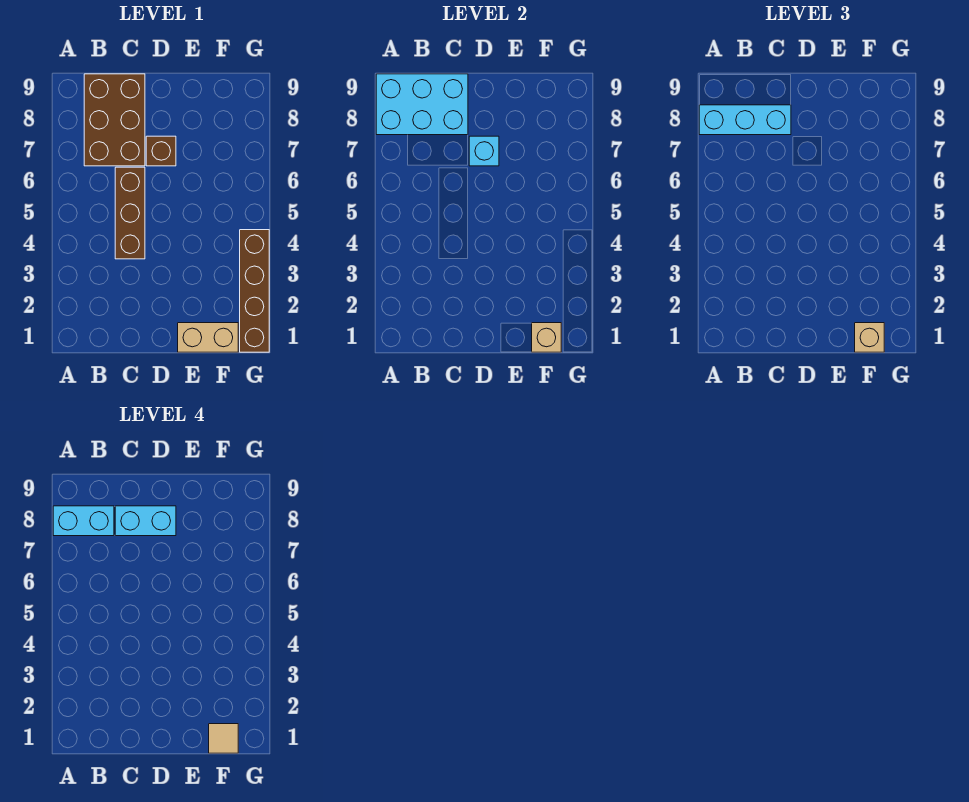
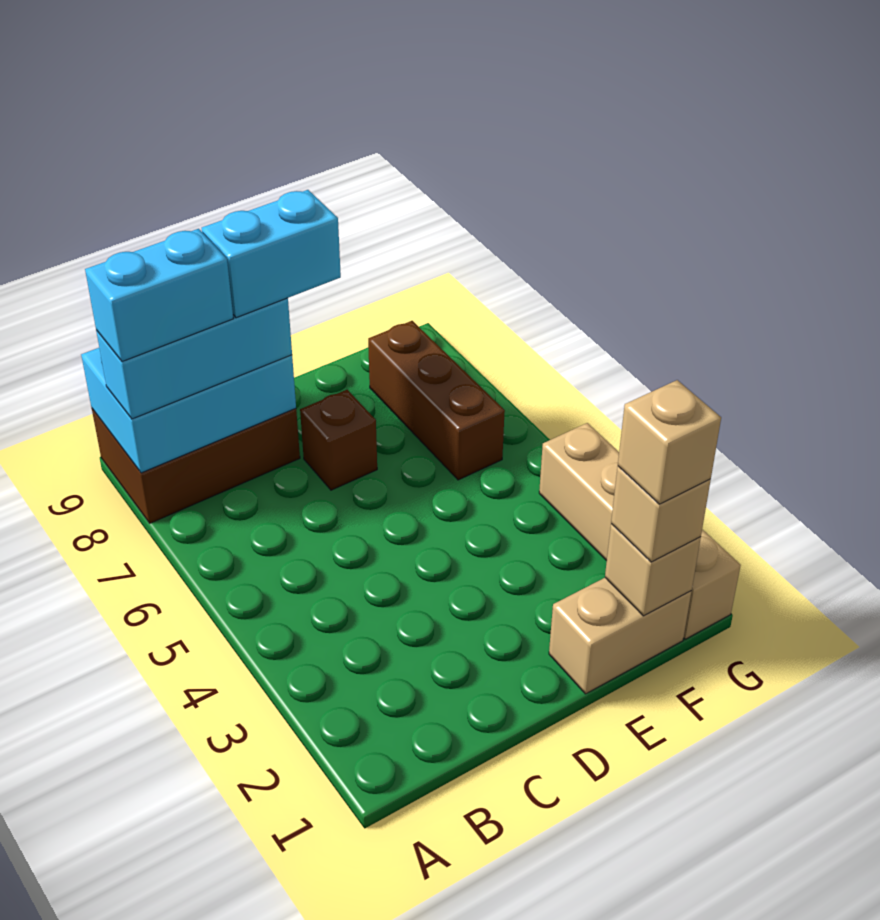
brown brick B7:C9 level 1 -> brown brick A8:C9 level 1
brown brick C4:C6 level 1 -> brown brick F6:F8 level 1
cyan brick D7 level 2 -> none
tan tile F1 level 4 -> tan brick F1 level 4
brown brick G1:G4 level 1 -> tan brick G1:G4 level 1

